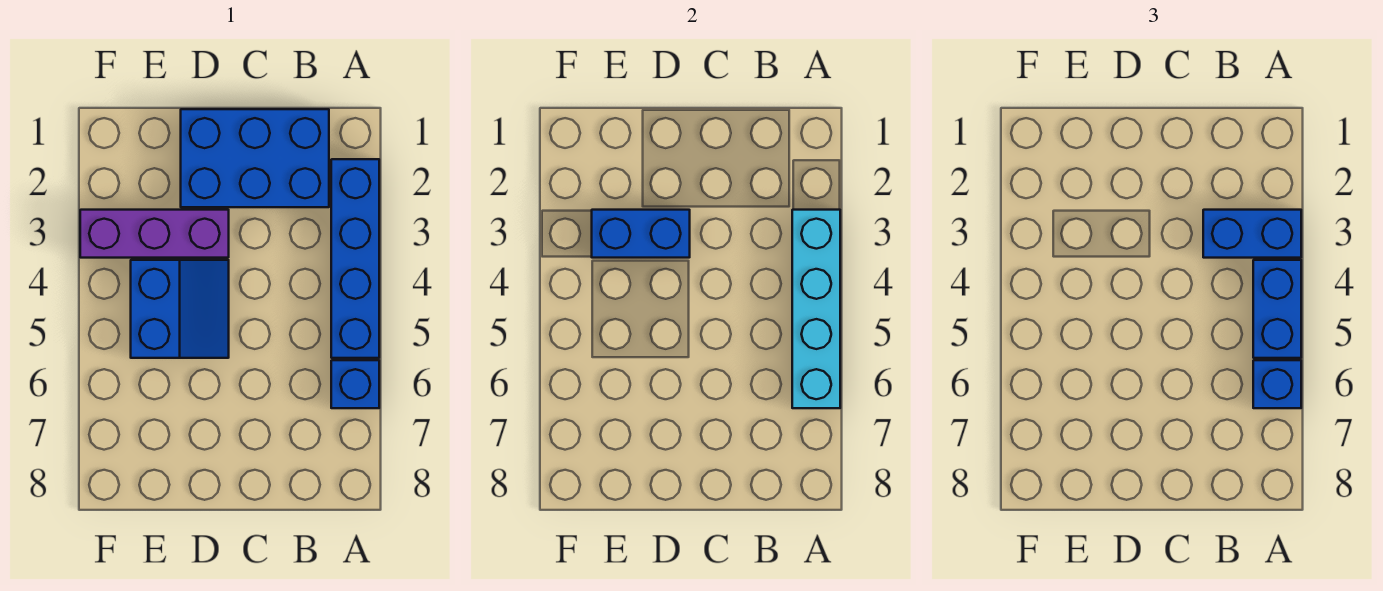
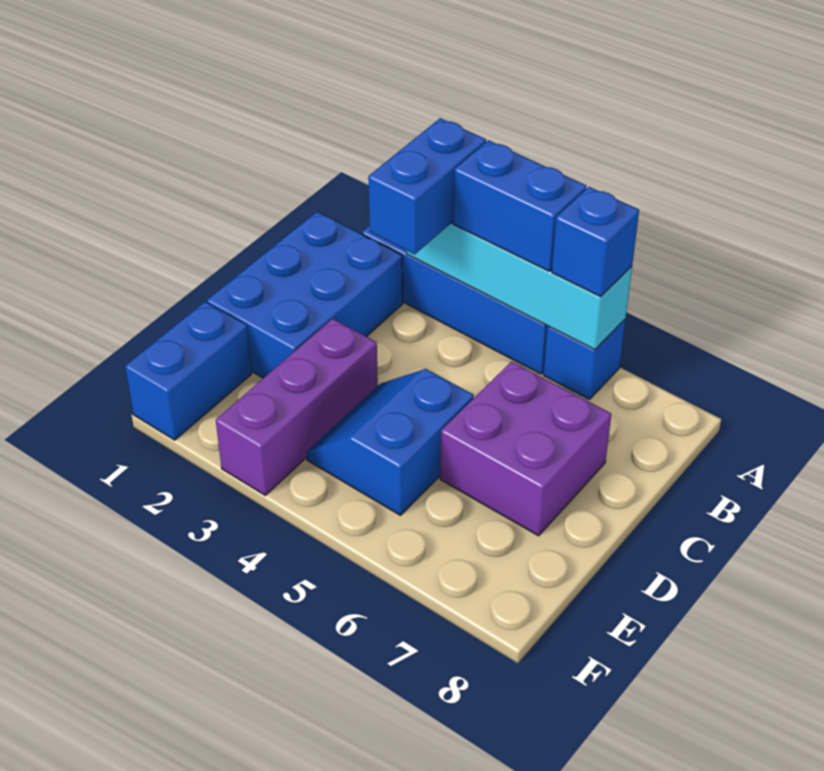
none -> purple brick C6:D7 level 1
blue brick D3:E3 level 2 -> blue brick E1:F1 level 1
blue slope D4:E5 level 1 top E -> blue slope D4:E5 level 1 top 5

